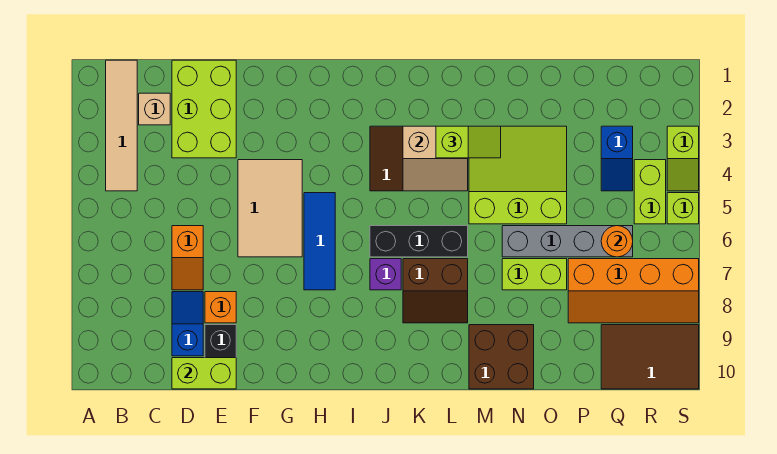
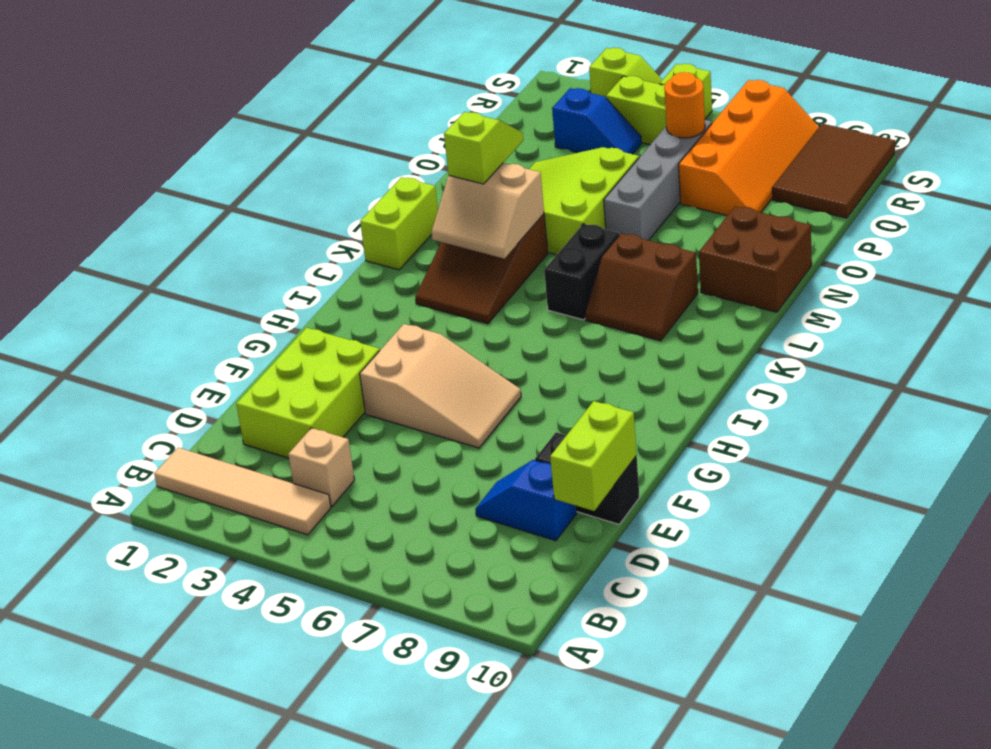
tan brick C2 level 1 -> tan brick C4 level 1
lime brick D1:E3 level 1 -> lime brick D2:F3 level 1
orange slope D6:D7 level 1 top 6 -> none
orange brick E8 level 1 -> none
tan tile F4:G6 level 1 -> tan slope F4:G6 level 1 top 4
blue tile H5:H7 level 1 -> none
black brick J6:L6 level 1 -> black brick K6:L6 level 1
purple brick J7 level 1 -> none
tan slope K3:L4 level 2 top 3 -> tan slope K3:L4 level 2 top L
brown slope K7:L8 level 1 top 7 -> brown slope K7:L8 level 1 top L
lime brick N7:O7 level 1 -> lime brick K1:L1 level 1

